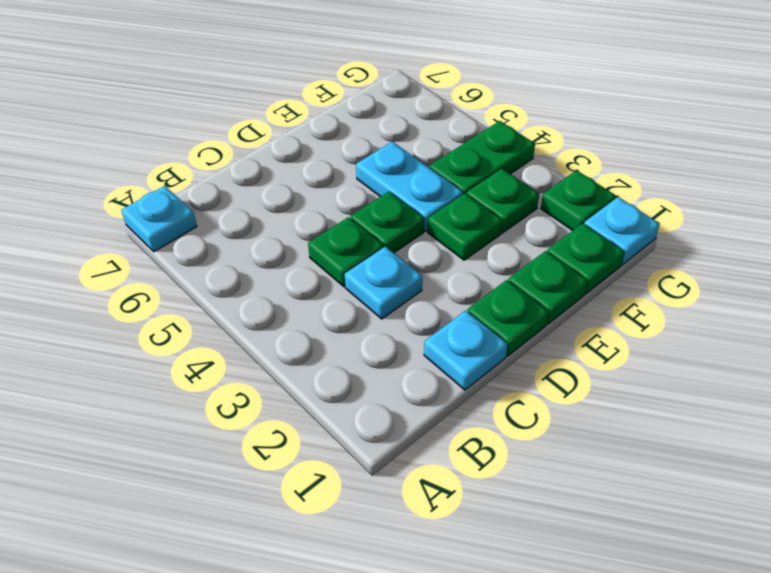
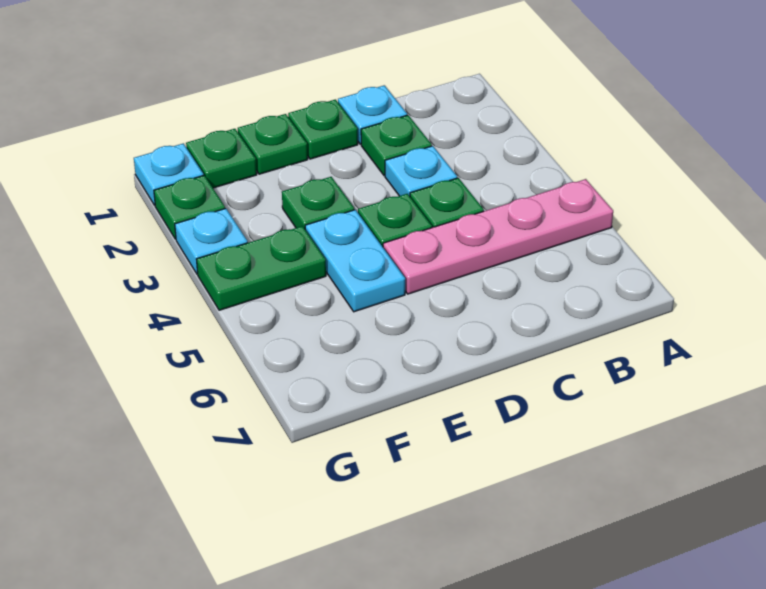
none -> pink plate A5:D5 level 1
cyan plate A7 level 1 -> cyan plate G3 level 1
green plate F3 level 1 -> green plate C2 level 1

